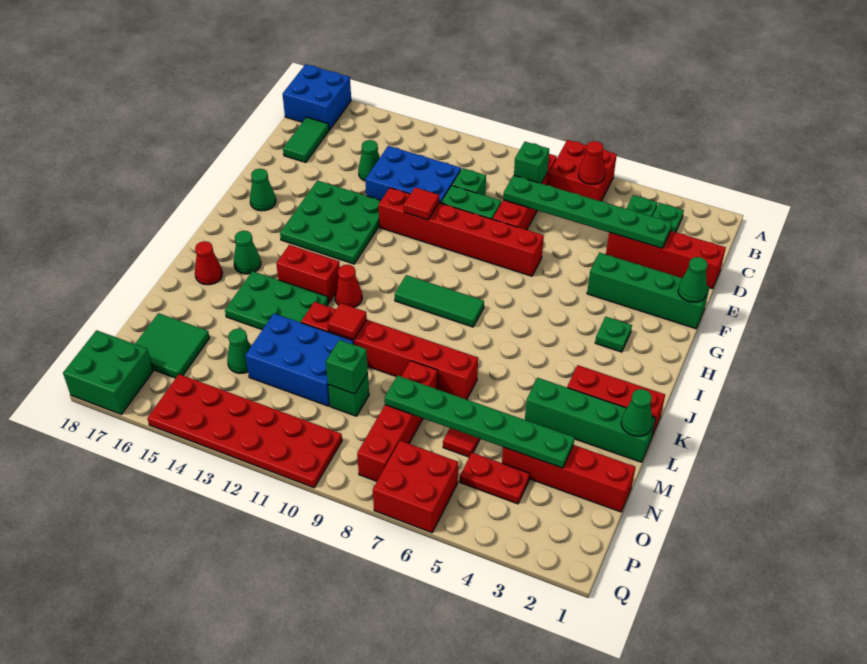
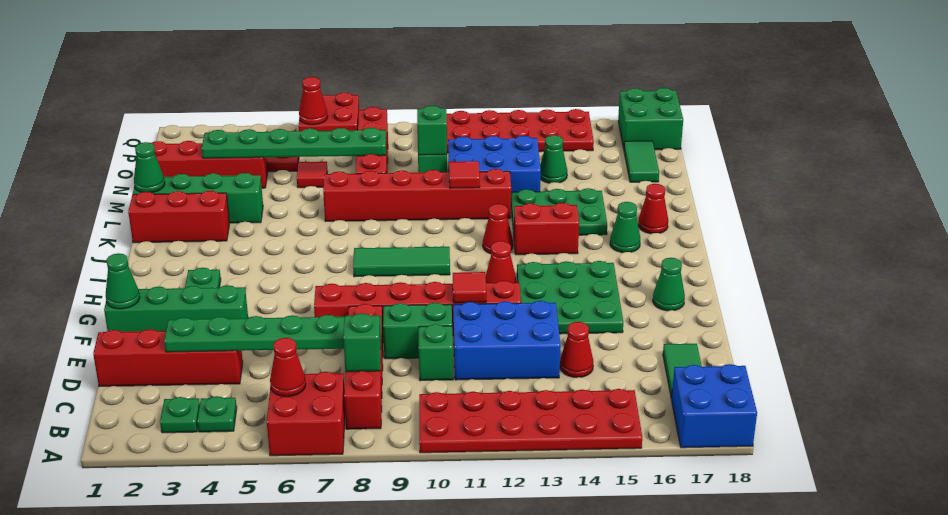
none -> red plate A10:B15 level 1
green cone D14 level 1 -> red cone D14 level 1
none -> red cone H12 level 1
green tile N16:O17 level 1 -> green tile N17:O17 level 1
none -> red cone P6 level 2

